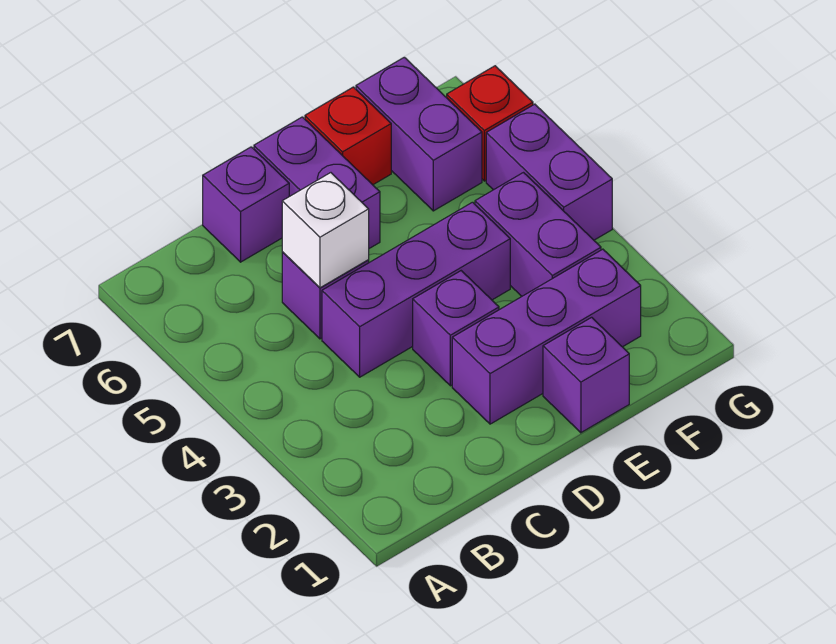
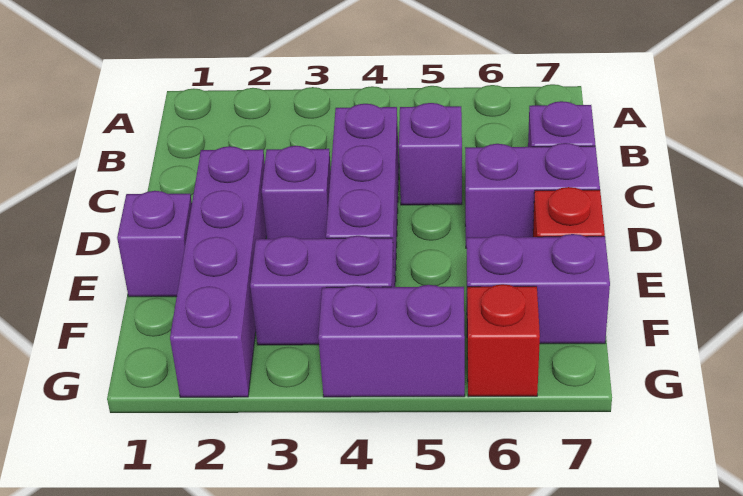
white brick C5 level 2 -> none
purple brick D2:F2 level 1 -> purple brick D2:G2 level 1

